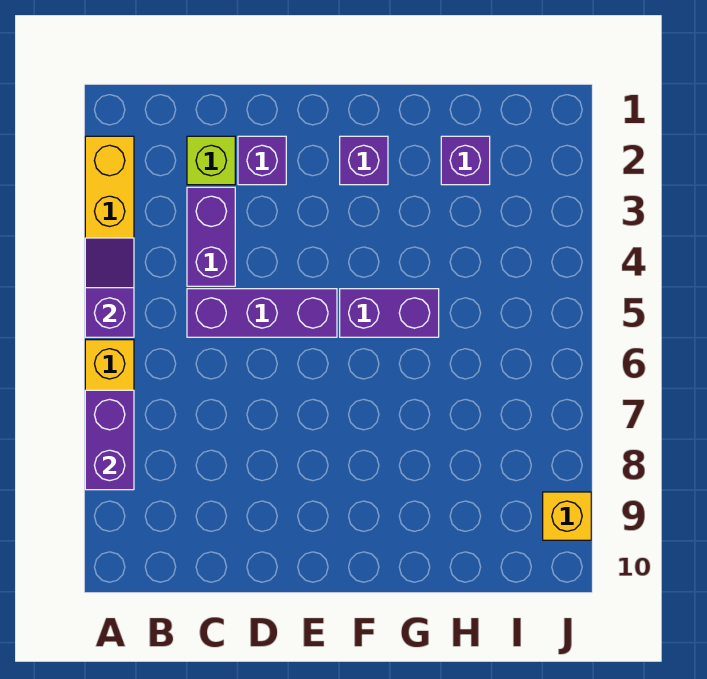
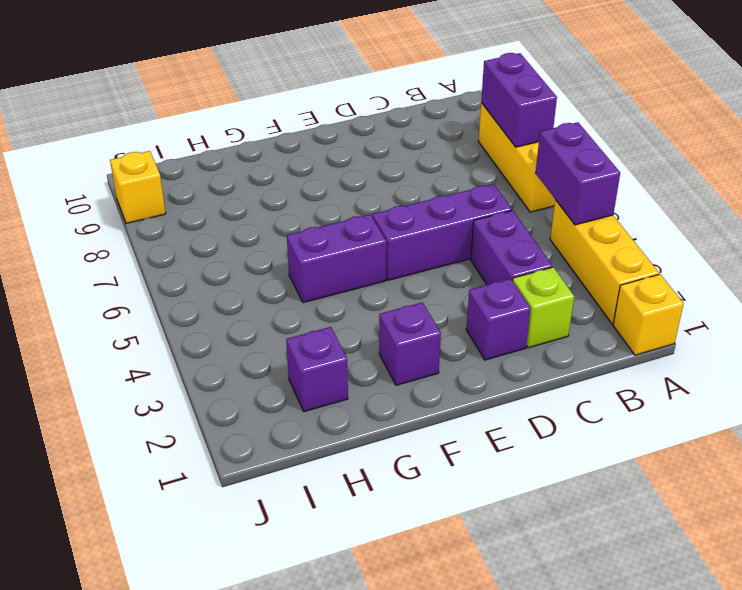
none -> yellow brick A1 level 1
purple slope A4:A5 level 2 top 5 -> purple brick A4:A5 level 2

